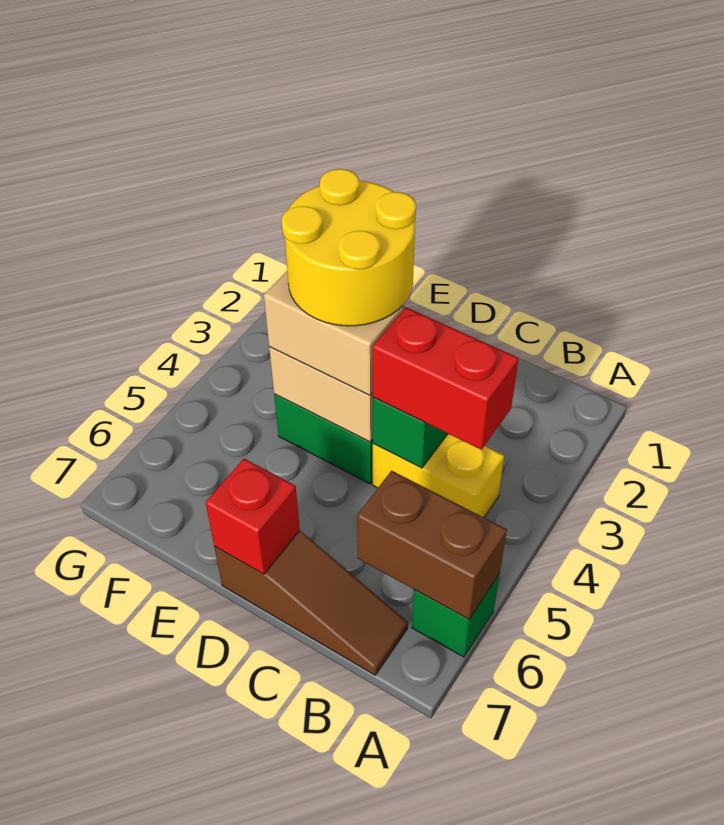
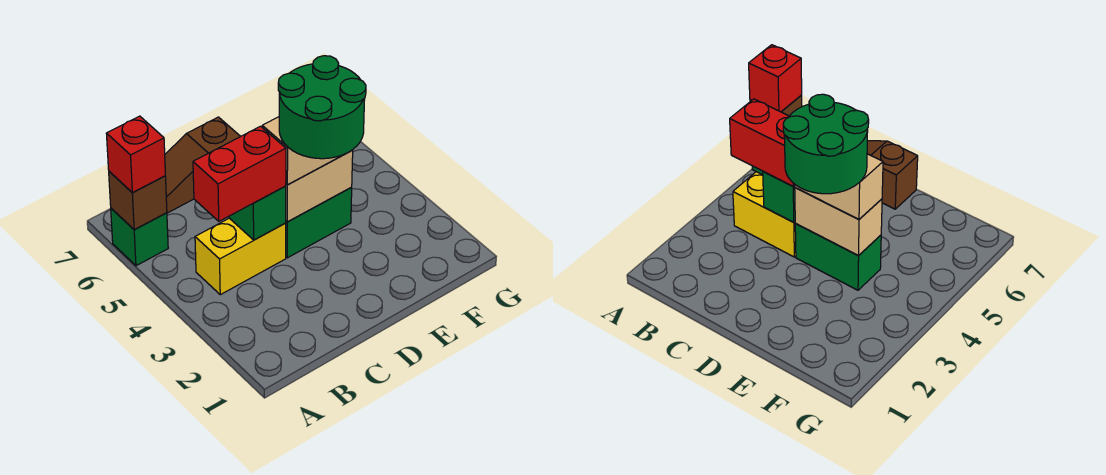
brown brick A6:B6 level 2 -> brown brick A6 level 2
yellow round brick D3:E4 level 4 -> green round brick D3:E4 level 4
red brick D7 level 2 -> red brick A6 level 3

